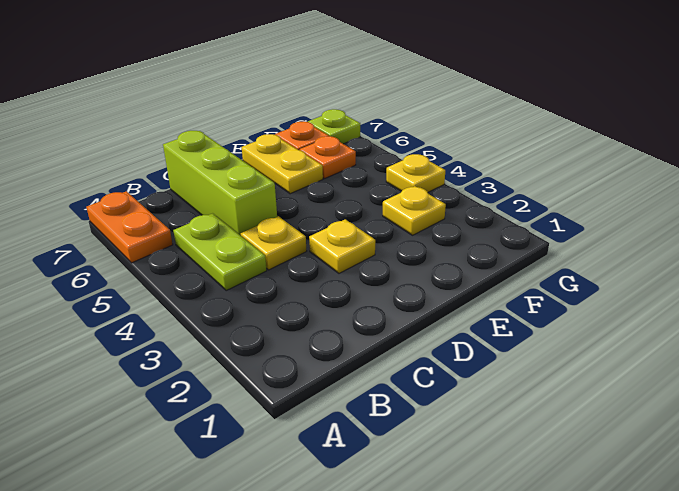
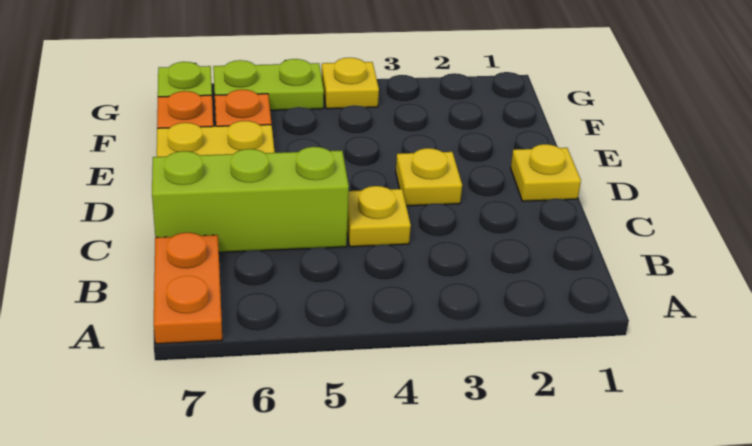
orange plate A6:A7 level 1 -> orange plate A7:B7 level 1
lime plate B4:B5 level 1 -> lime plate G5:G6 level 1
yellow plate F3 level 1 -> yellow plate D1 level 1

